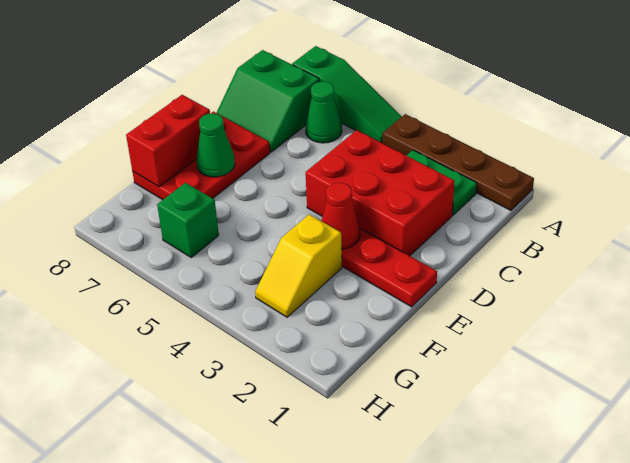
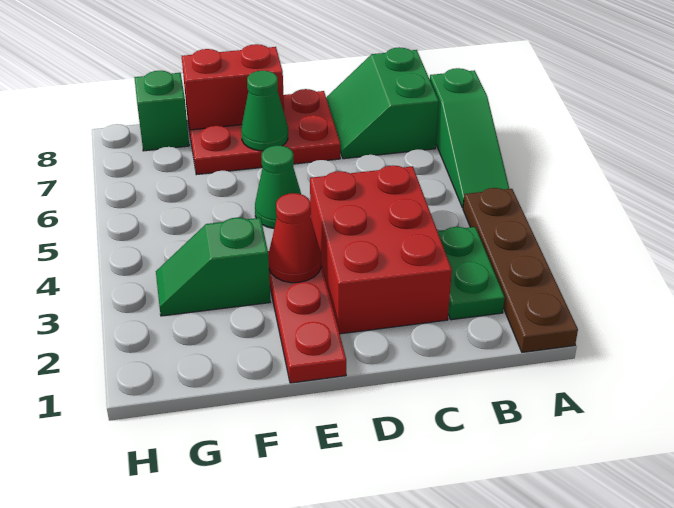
green cone B6 level 1 -> green cone E5 level 1
yellow slope F3:G3 level 1 top F -> green slope F3:G3 level 1 top F
green brick G6 level 1 -> green brick G8 level 1

